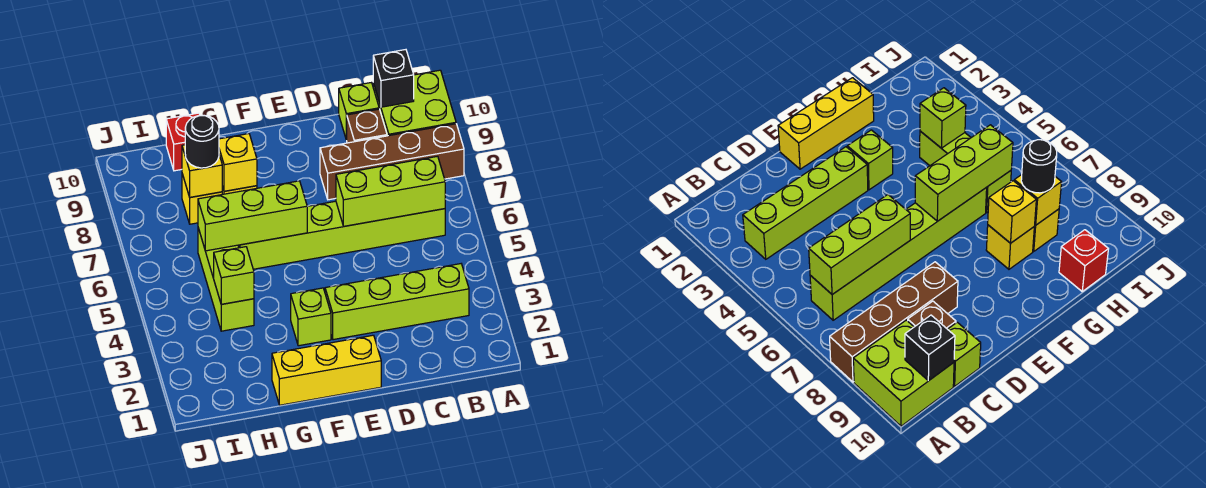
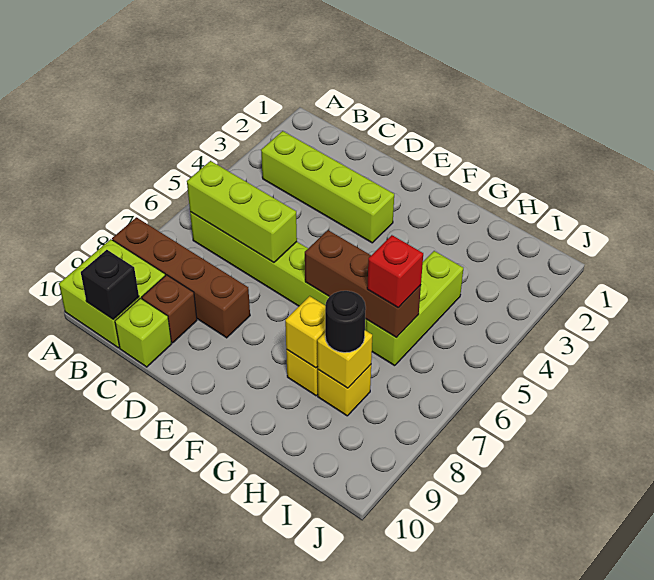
yellow brick E1:G1 level 1 -> none
lime brick F3 level 1 -> none
lime brick F6:H6 level 2 -> brown brick F6:H6 level 2
lime brick H4 level 2 -> none
red brick H10 level 1 -> red brick H6 level 3

